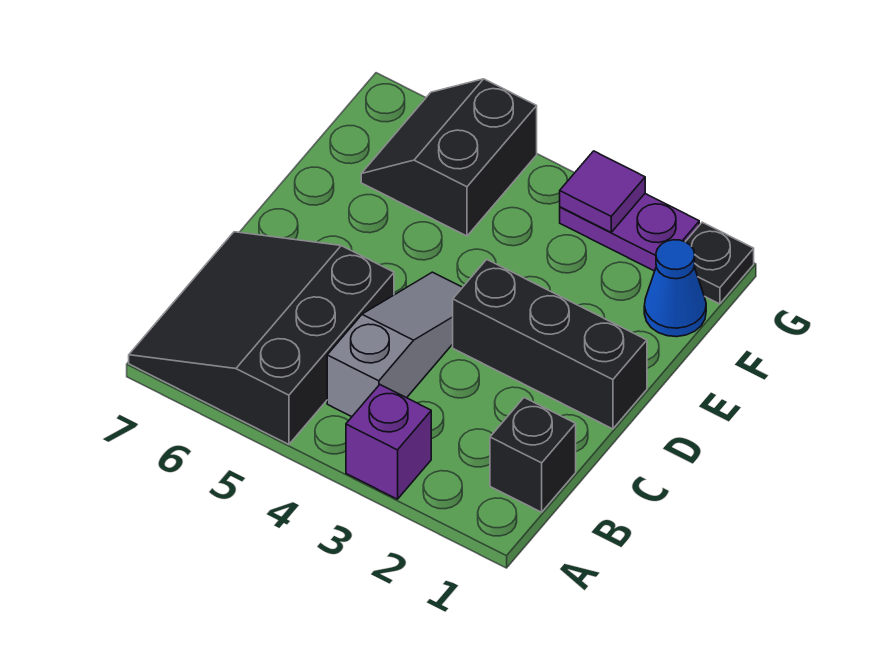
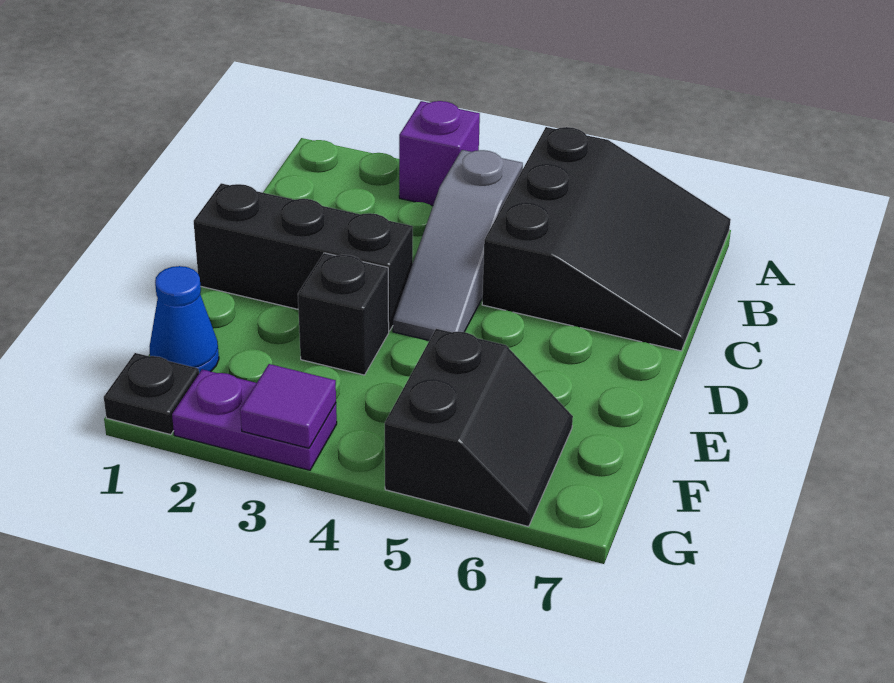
black brick B1 level 1 -> black brick E3 level 1

